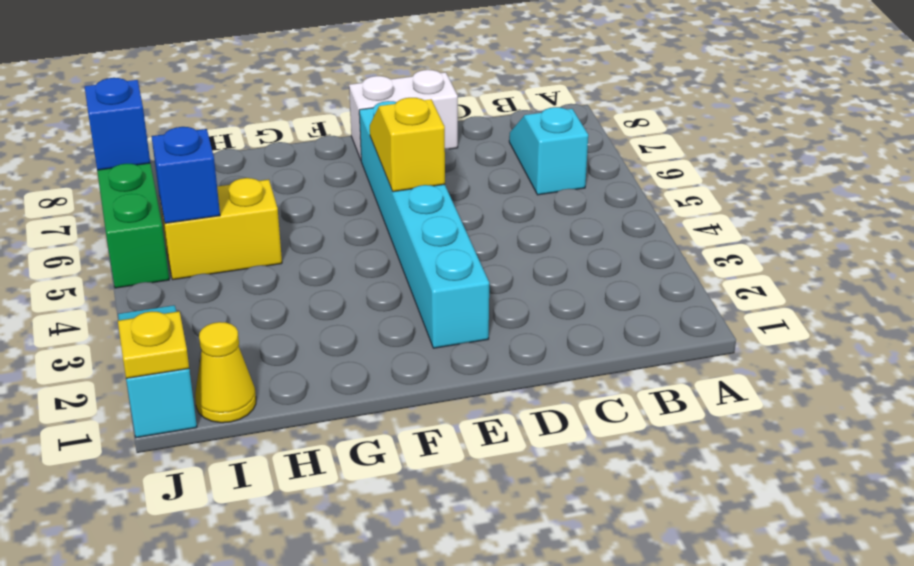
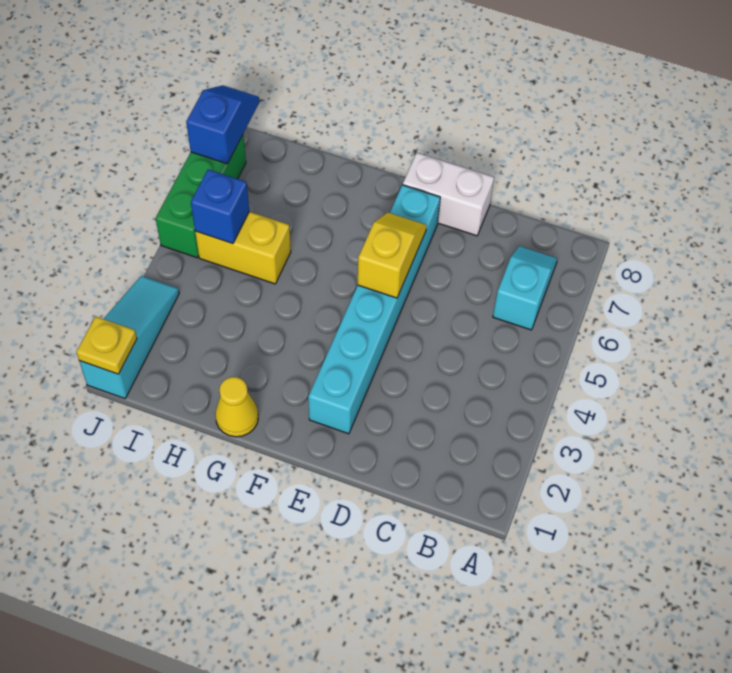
yellow cone I1 level 1 -> yellow cone G1 level 1

